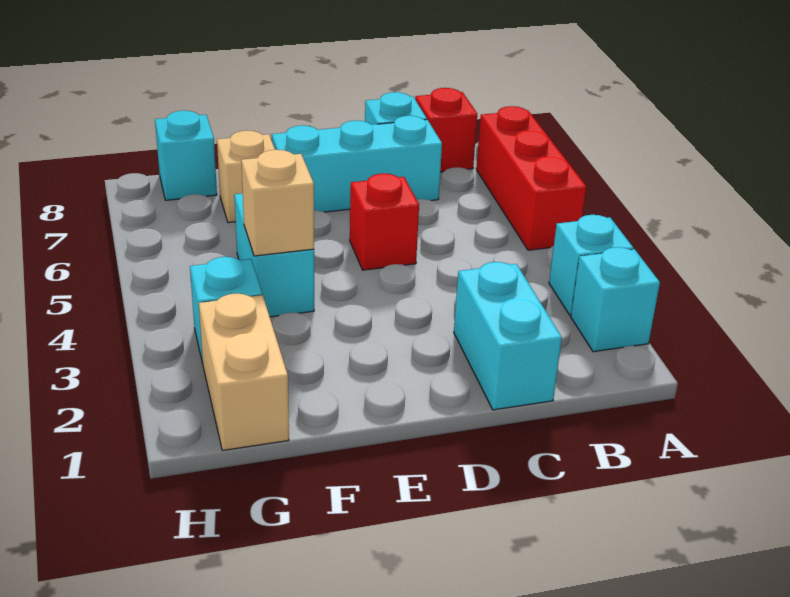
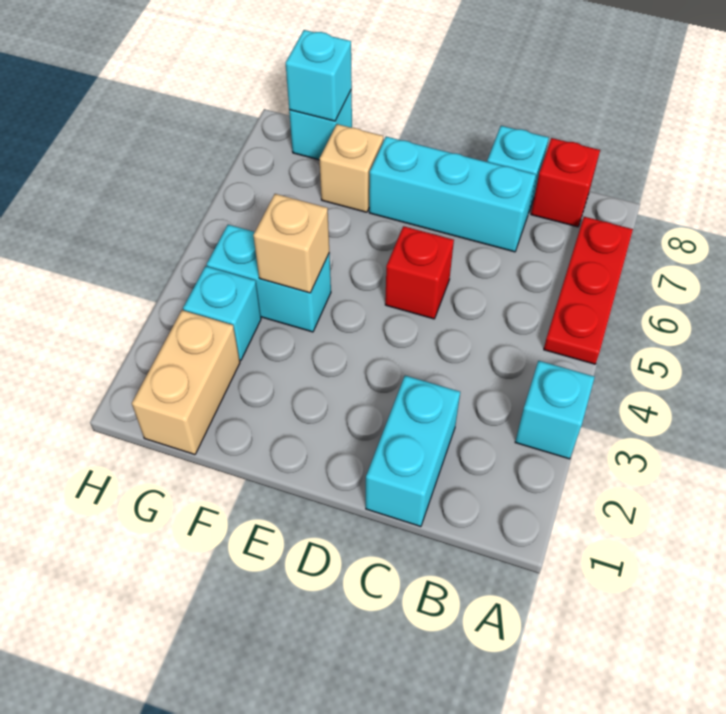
cyan brick A2 level 1 -> cyan brick G8 level 2
red brick A5:A7 level 1 -> red plate A5:A7 level 1
cyan brick F4:F5 level 1 -> cyan brick F4:G4 level 1

